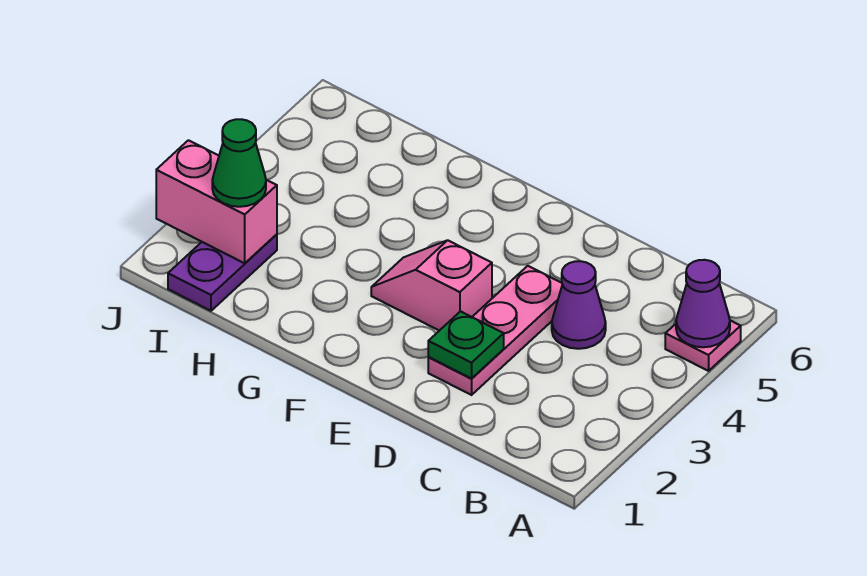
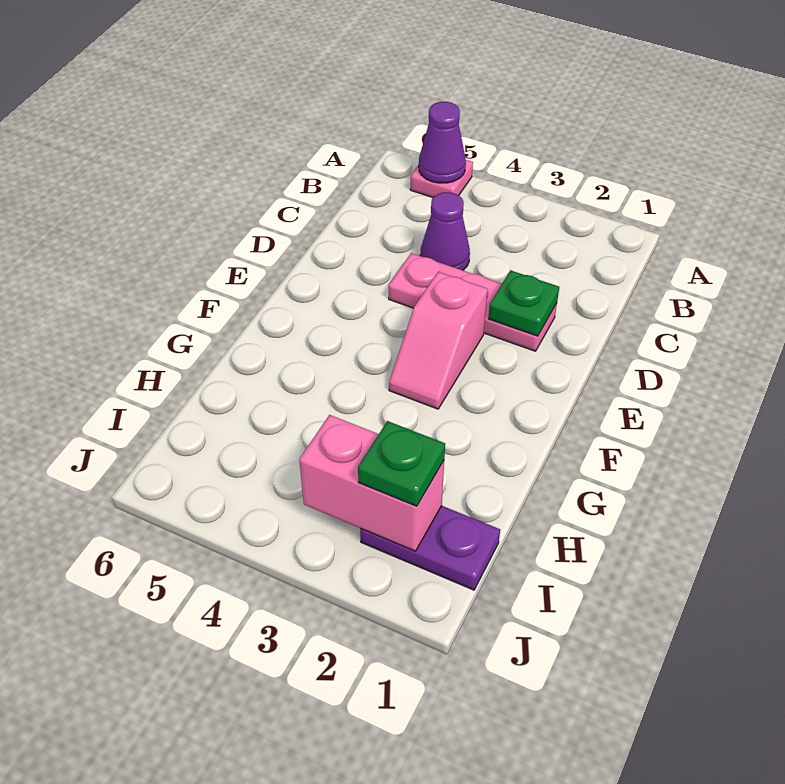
pink brick I2:J2 level 2 -> pink brick I2:I3 level 2
green cone I2 level 3 -> green plate I2 level 3

